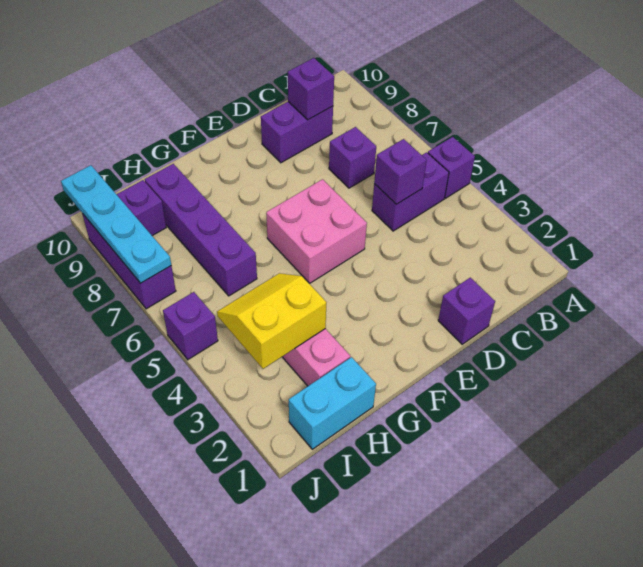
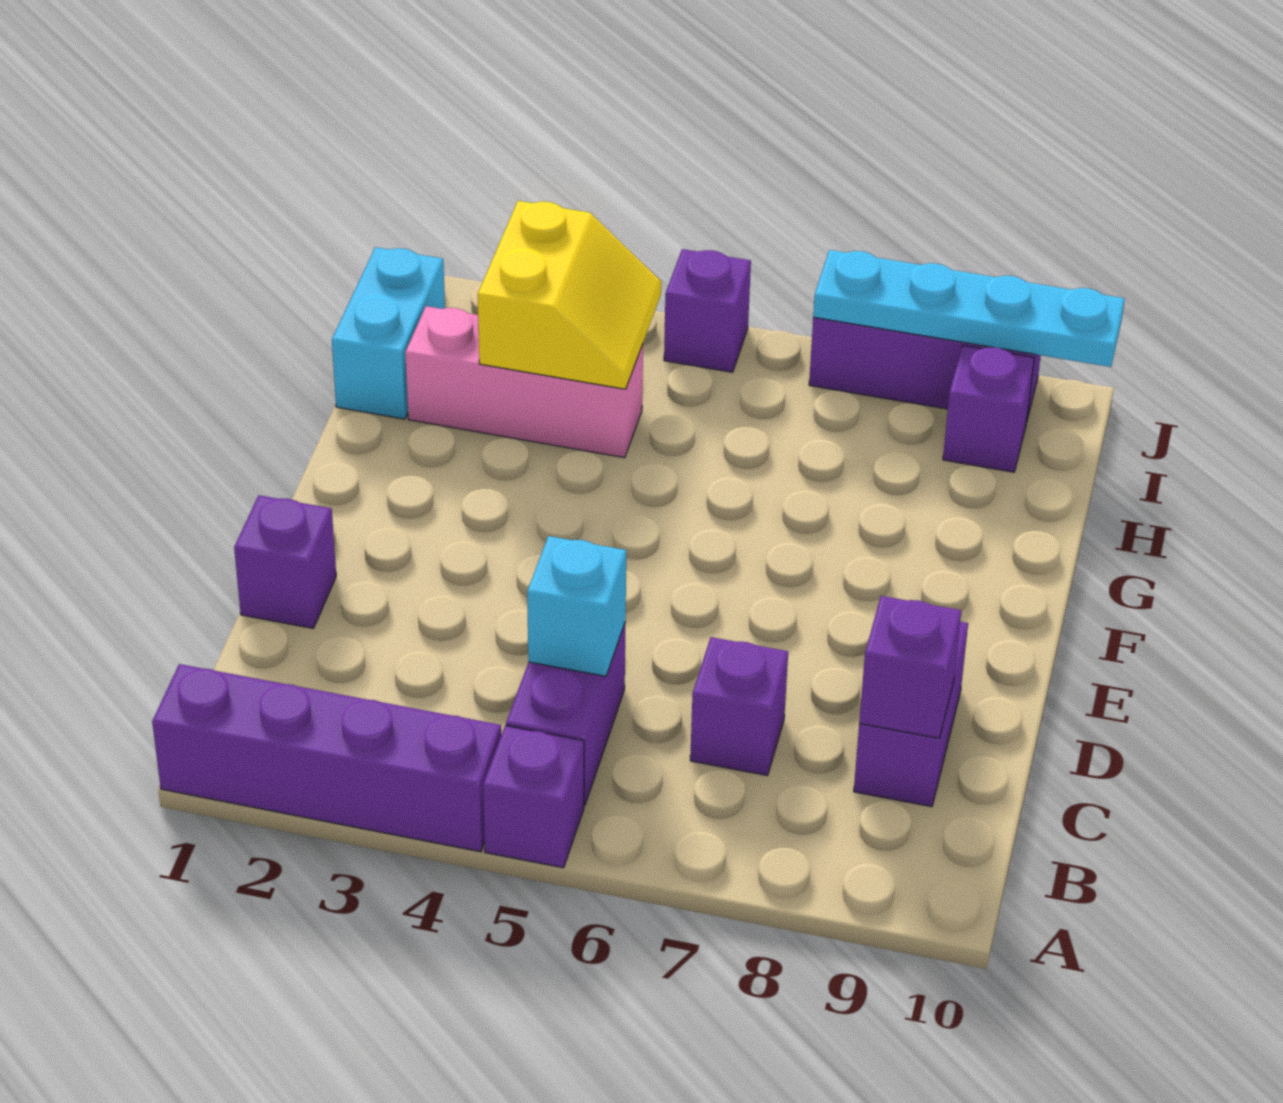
purple brick C5 level 2 -> cyan brick C5 level 2
pink brick E5:F6 level 1 -> none
purple brick H6:H9 level 1 -> purple brick A1:A4 level 1

